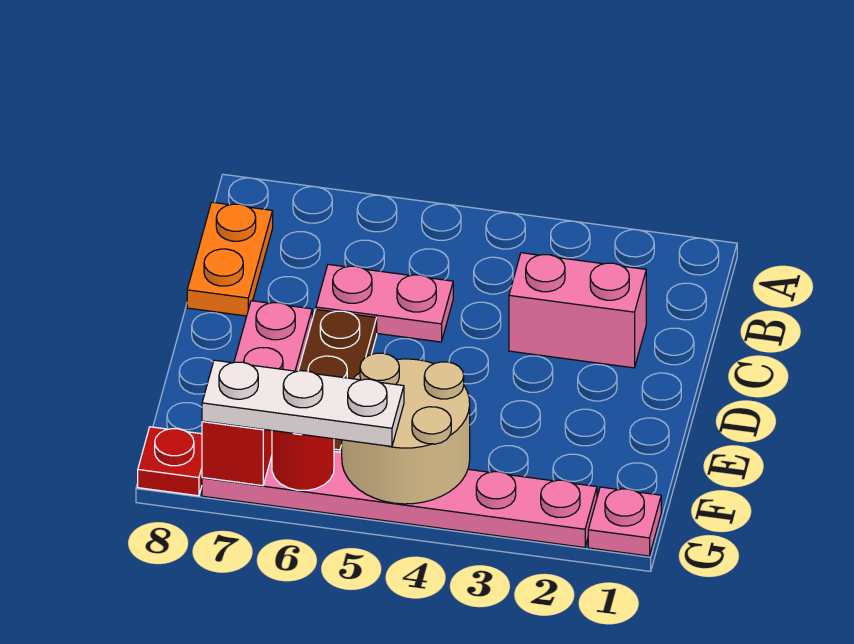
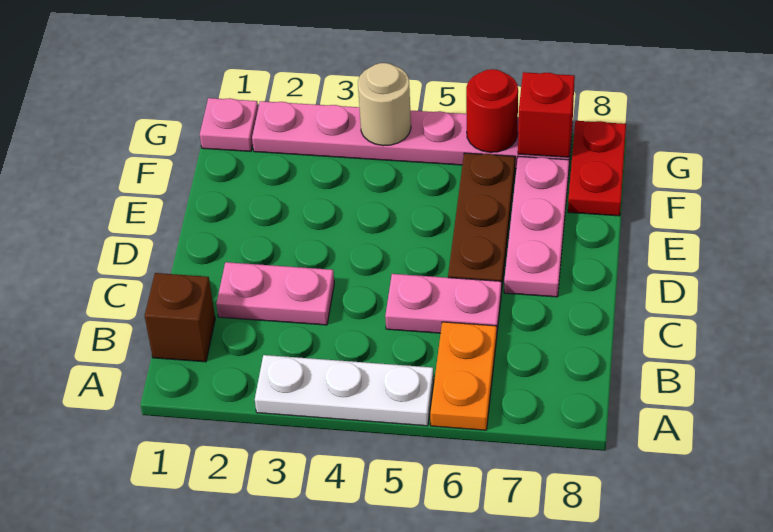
none -> brown brick B1 level 1
orange plate B8:C8 level 1 -> orange plate A6:B6 level 1
pink brick C2:C3 level 1 -> pink plate C2:C3 level 1
tan round brick F4:G5 level 2 -> tan round brick G4 level 2
white plate G5:G7 level 3 -> white plate A3:A5 level 1
red plate G8 level 1 -> red plate F8:G8 level 1

